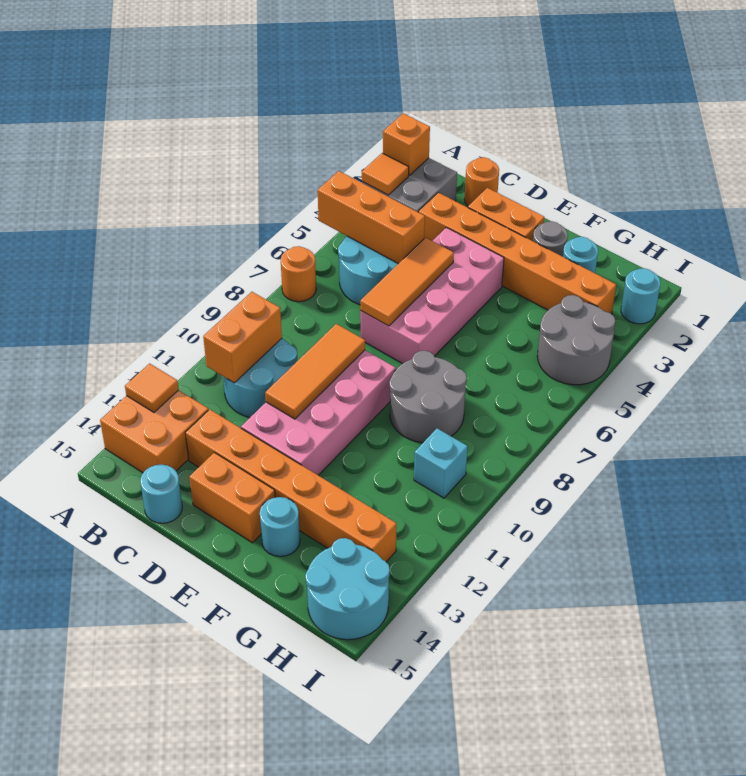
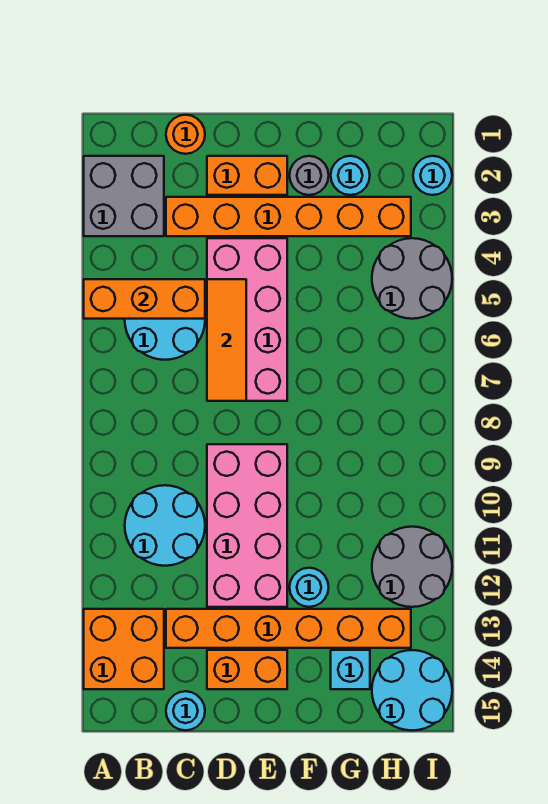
orange brick A2 level 2 -> none
orange tile A3 level 2 -> none
orange round brick A7 level 1 -> none
orange tile A13 level 2 -> none
orange brick B10:B11 level 2 -> none
orange tile D9:D11 level 2 -> none
grey round brick F8:G9 level 1 -> grey round brick H11:I12 level 1
cyan round brick F14 level 1 -> cyan round brick F12 level 1
cyan brick H10 level 1 -> cyan brick G14 level 1

